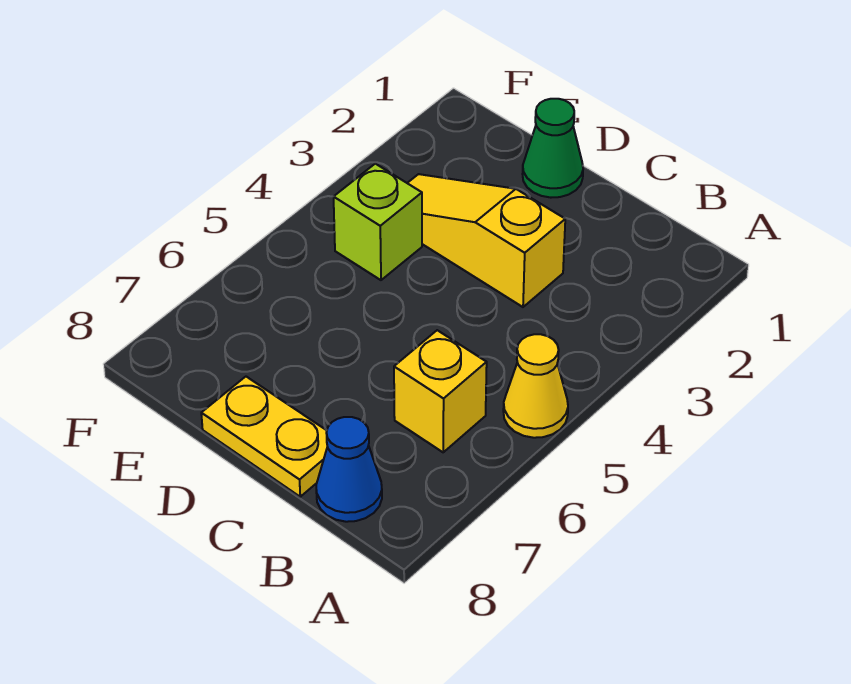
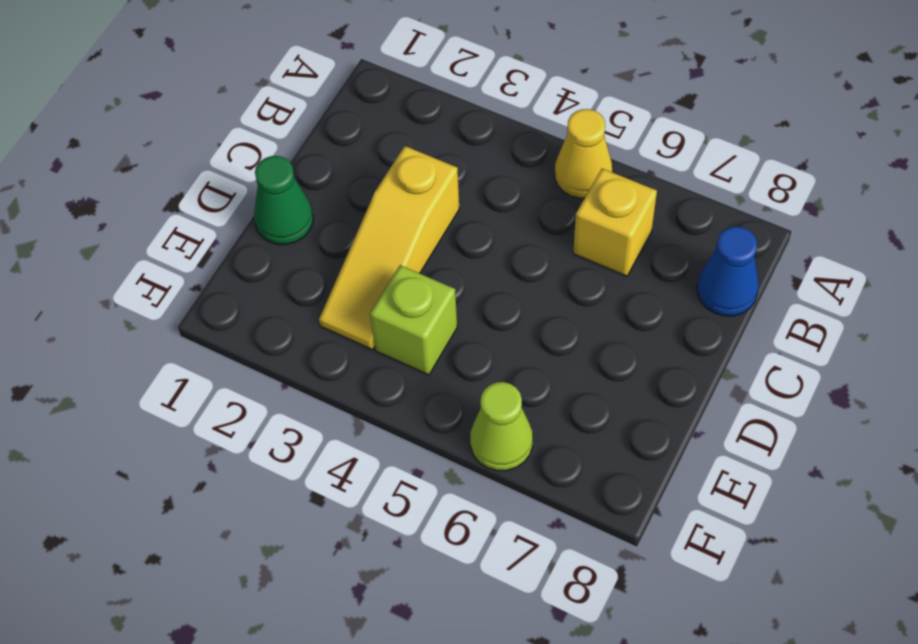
yellow plate C8:D8 level 1 -> none
none -> lime cone F6 level 1

